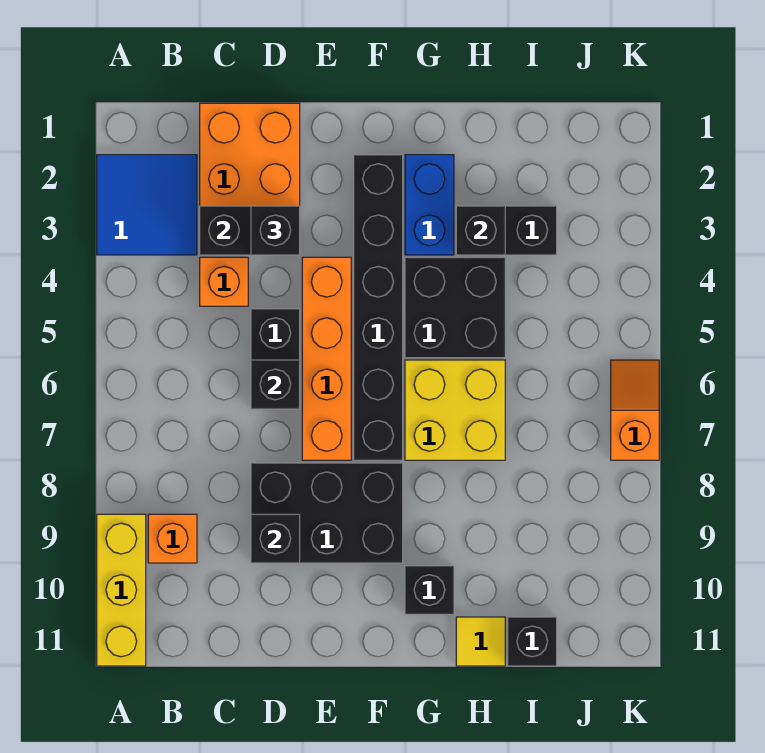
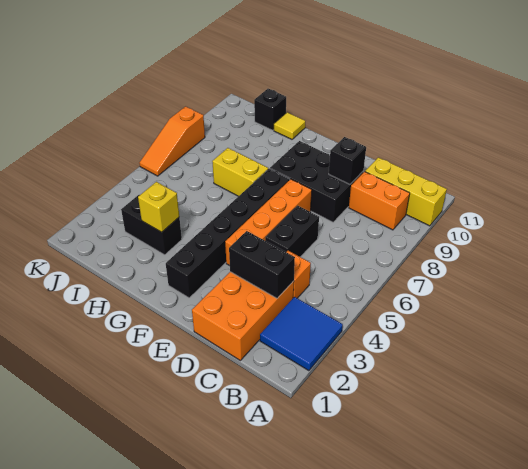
yellow brick A9:A11 level 1 -> yellow brick A10:C10 level 1
orange brick B9 level 1 -> orange brick B9:C9 level 1
black brick D3 level 3 -> none
black brick D6 level 2 -> none
blue brick G2:G3 level 1 -> none
black brick G4:H5 level 1 -> none
yellow brick G6:H7 level 1 -> yellow brick G7:H7 level 1
black brick G10 level 1 -> none
black brick H3 level 2 -> yellow brick H3 level 2
orange slope K6:K7 level 1 top 7 -> orange slope K6:K8 level 1 top 8

